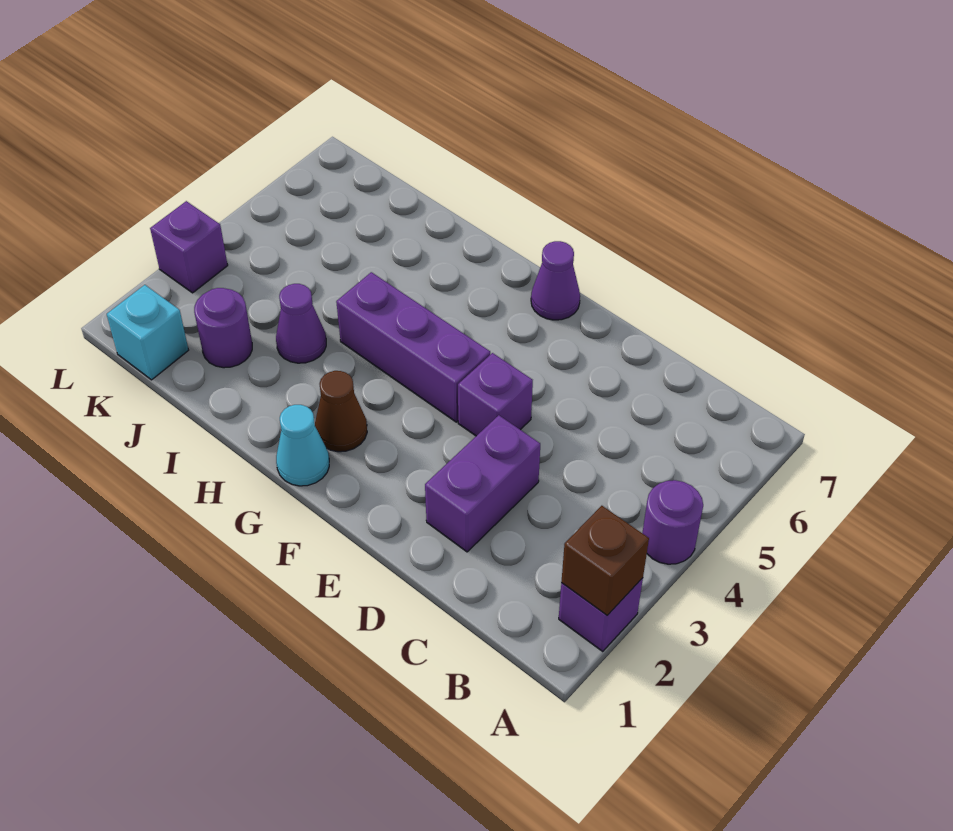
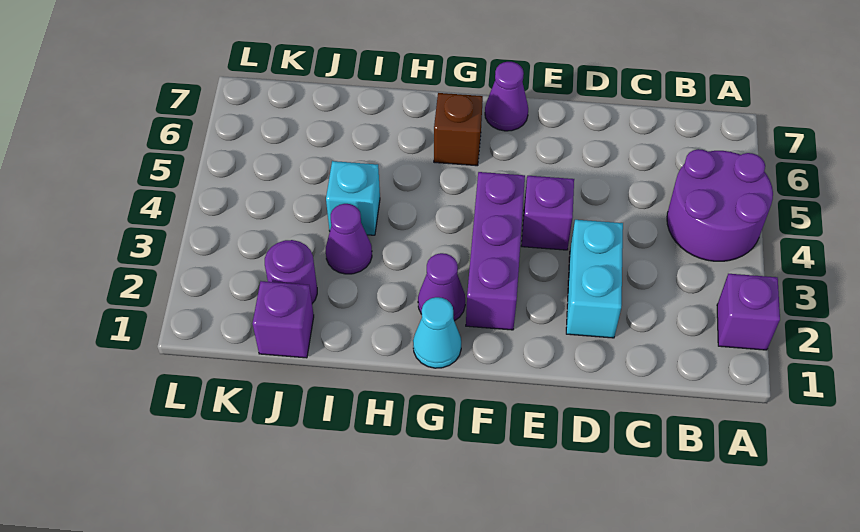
brown brick A2 level 2 -> brown brick G6 level 1
purple round brick A4 level 1 -> purple round brick A4:B5 level 1
purple brick D2:D3 level 1 -> cyan brick D2:D3 level 1
purple brick F4:H4 level 1 -> purple brick F2:F4 level 1
brown cone G2 level 1 -> purple cone G2 level 1
cyan brick K1 level 1 -> cyan brick I4 level 1
purple brick L3 level 1 -> purple brick J1 level 1

